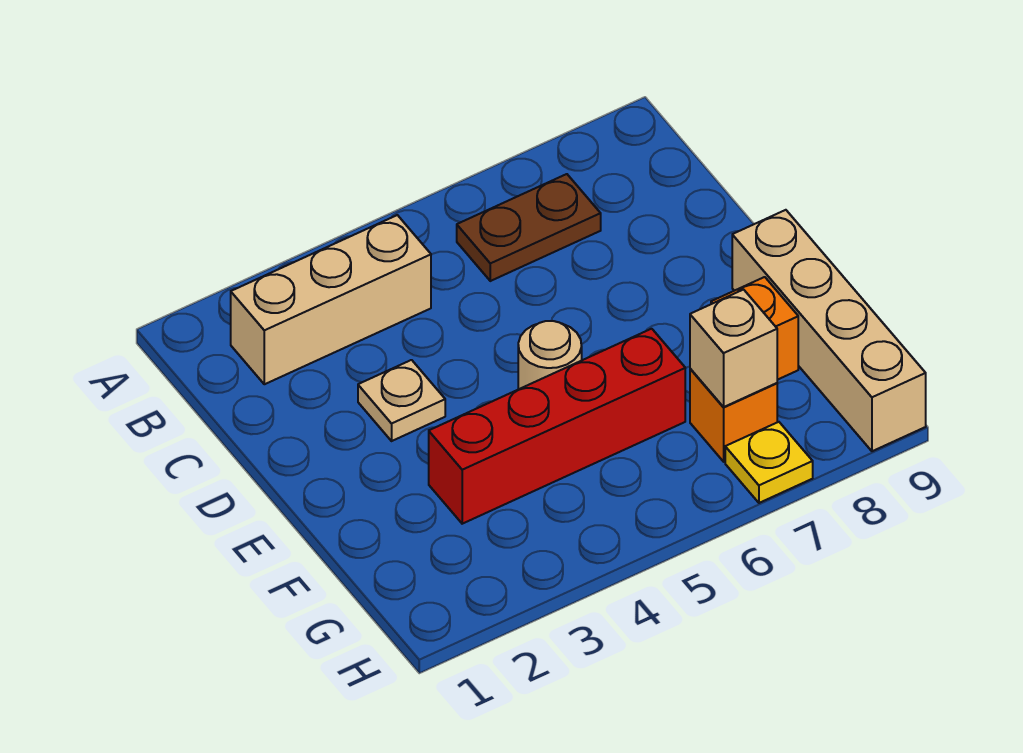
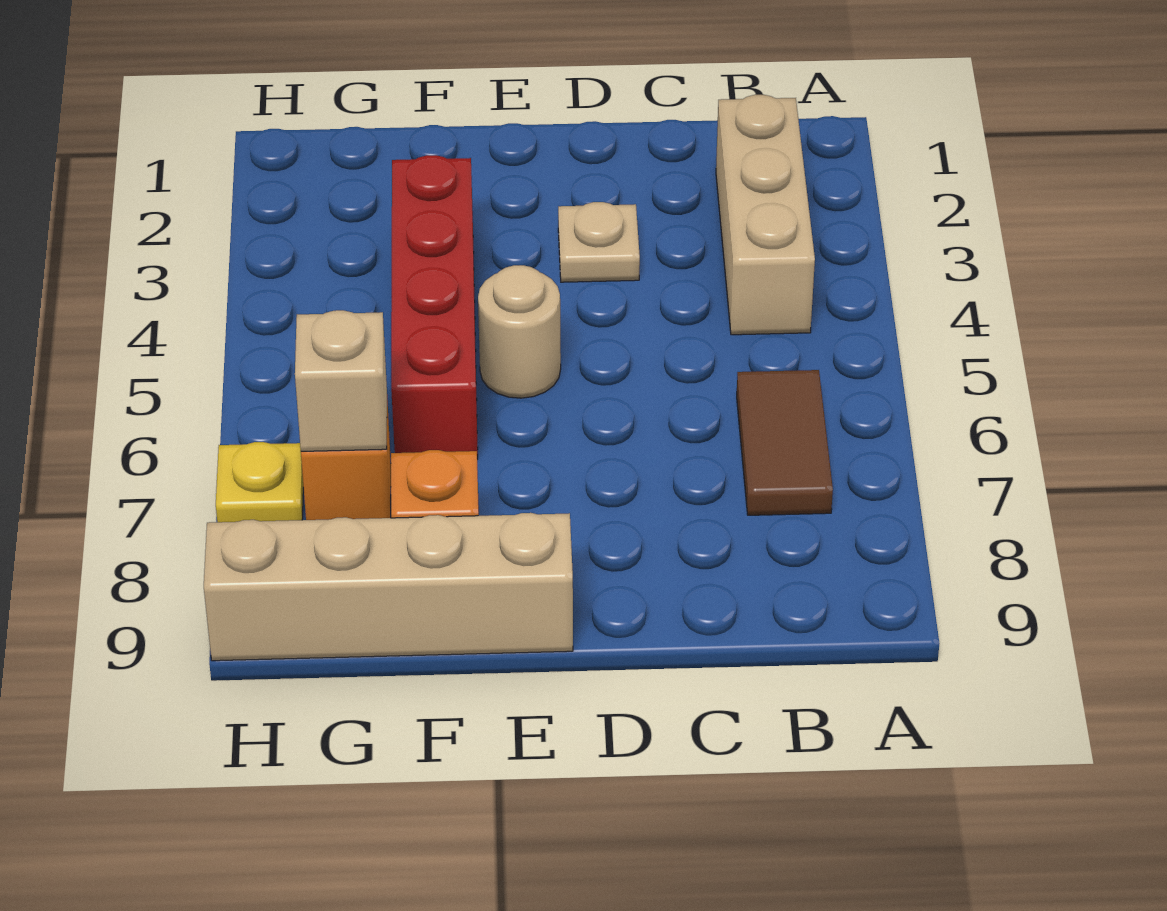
brown plate B6:B7 level 1 -> brown tile B6:B7 level 1

